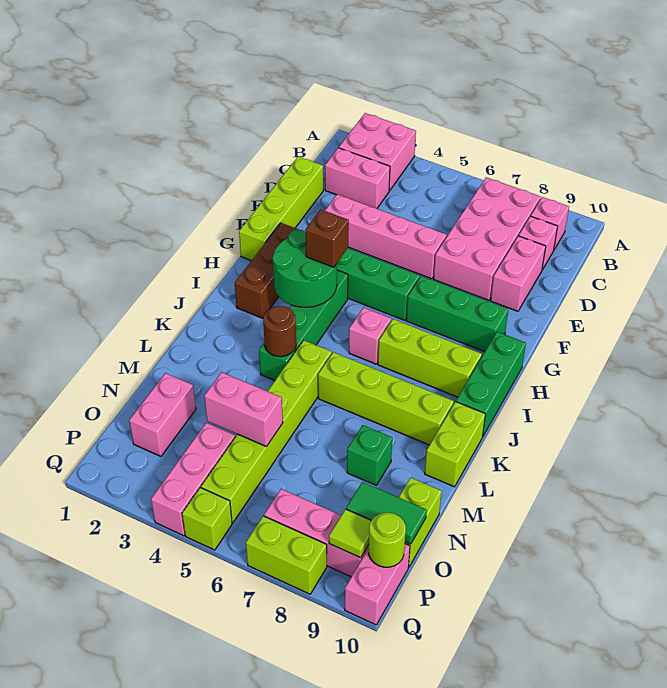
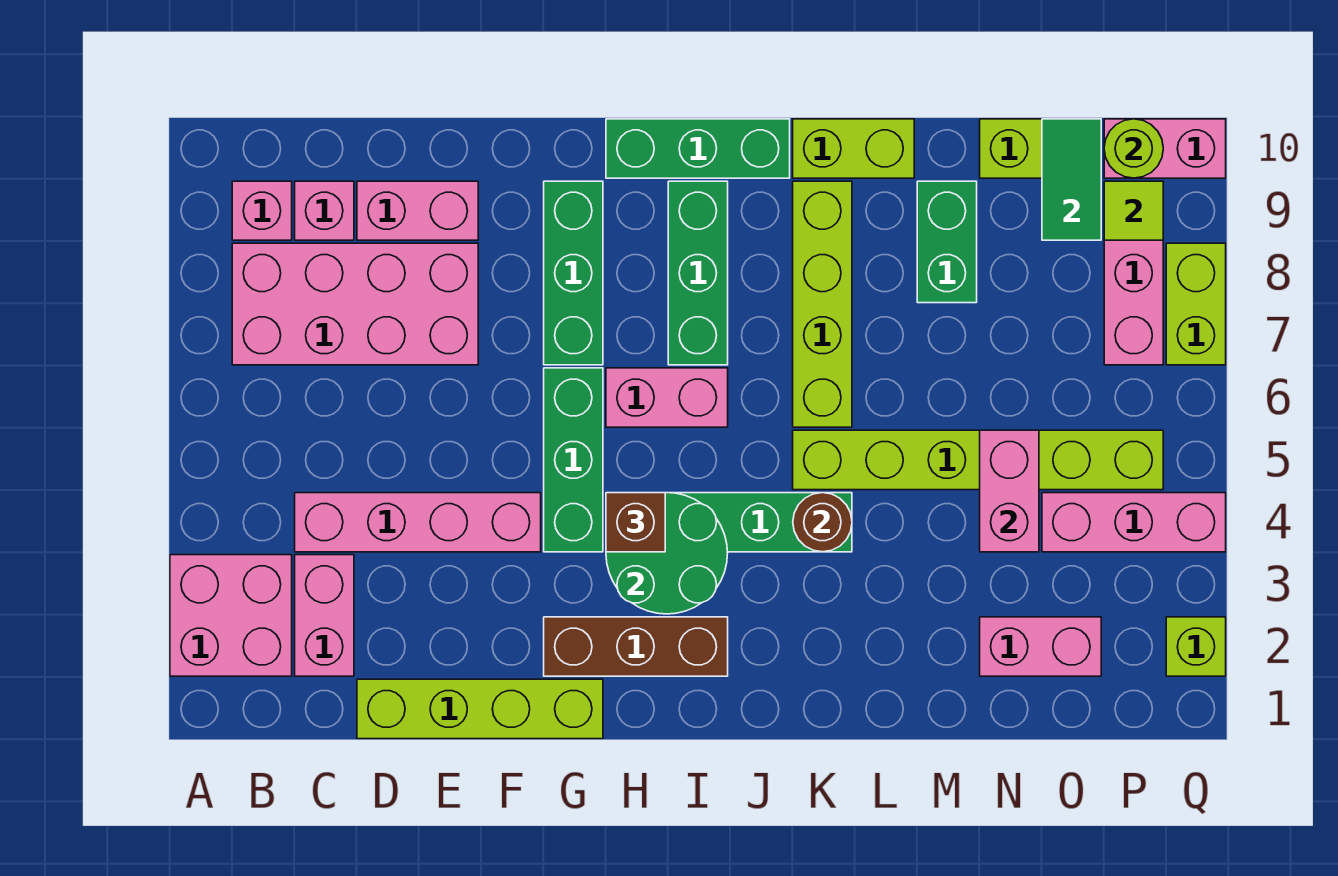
pink brick E3:E6 level 1 -> pink brick C4:F4 level 1
pink brick I6 level 1 -> pink brick H6:I6 level 1
lime brick I7:I9 level 1 -> green brick I7:I9 level 1
green brick M8 level 1 -> green brick M8:M9 level 1
lime brick Q5 level 1 -> lime brick Q2 level 1

